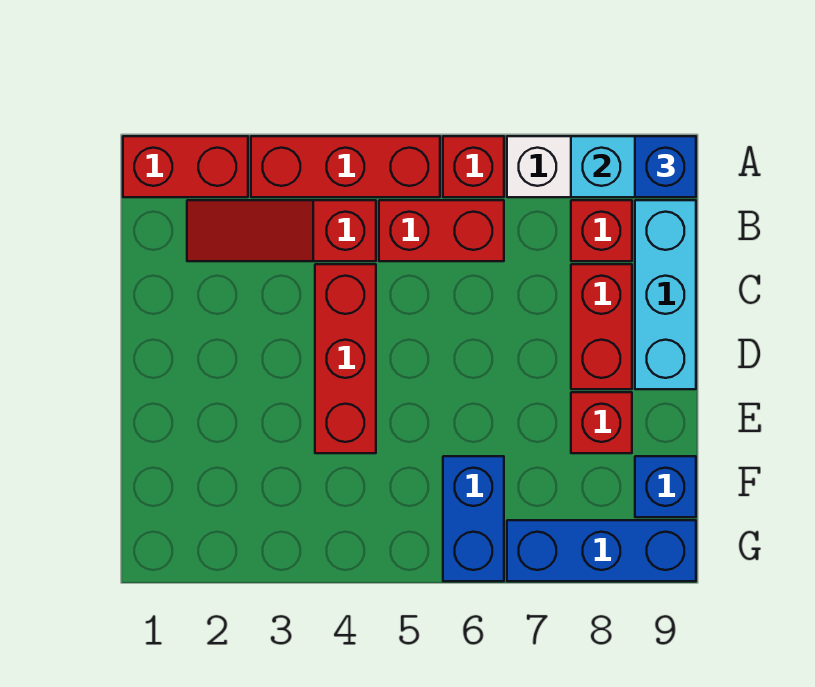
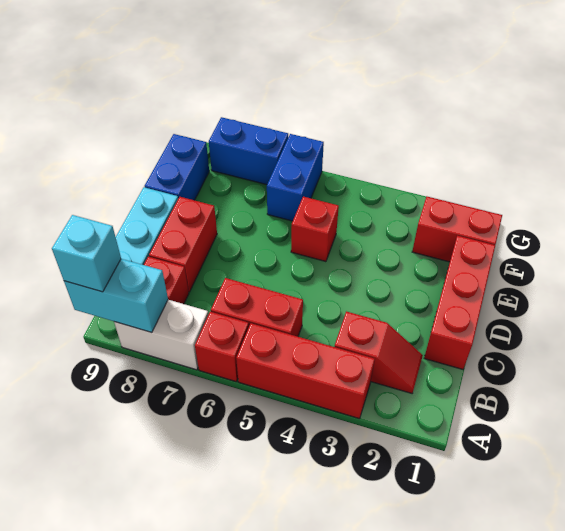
red brick A1:A2 level 1 -> red brick F1:F2 level 1
blue brick A9 level 3 -> cyan brick A9 level 3
red slope B2:B4 level 1 top 4 -> red slope B2:B3 level 1 top 3
red brick C4:E4 level 1 -> red brick C1:E1 level 1
red brick E8 level 1 -> red brick E5 level 1
blue brick F9 level 1 -> blue brick E9:F9 level 1
blue brick G7:G9 level 1 -> blue brick G7:G8 level 1

